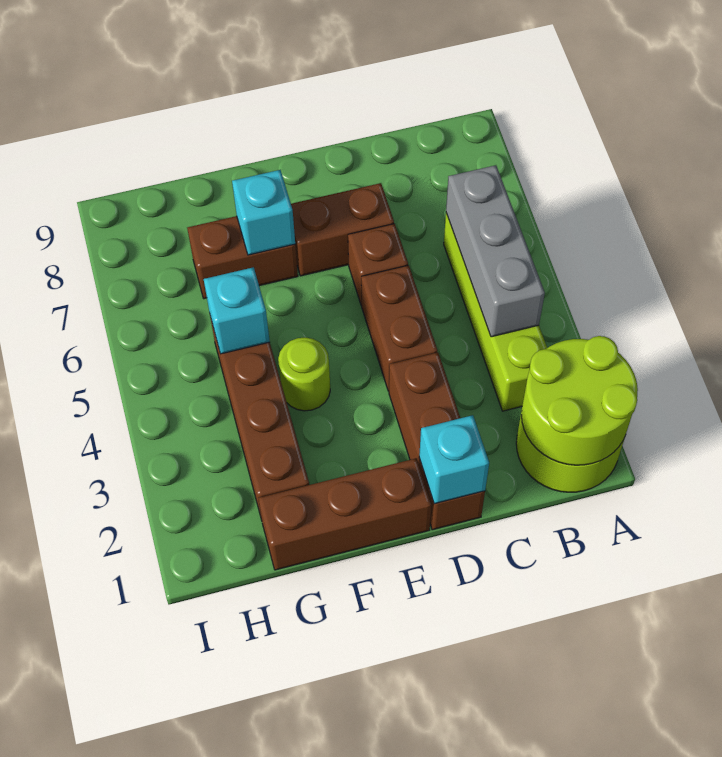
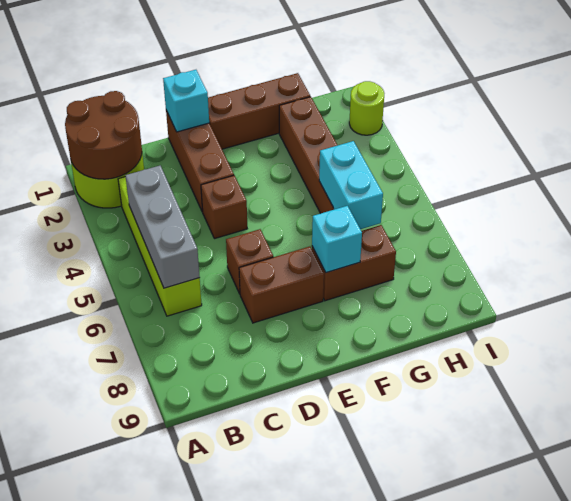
lime round brick A1:B2 level 2 -> brown round brick A1:B2 level 2
brown brick D4:D5 level 1 -> brown brick D4 level 1
lime round brick F4 level 1 -> lime round brick I2 level 1
cyan brick G5 level 2 -> cyan brick G5:G6 level 2

